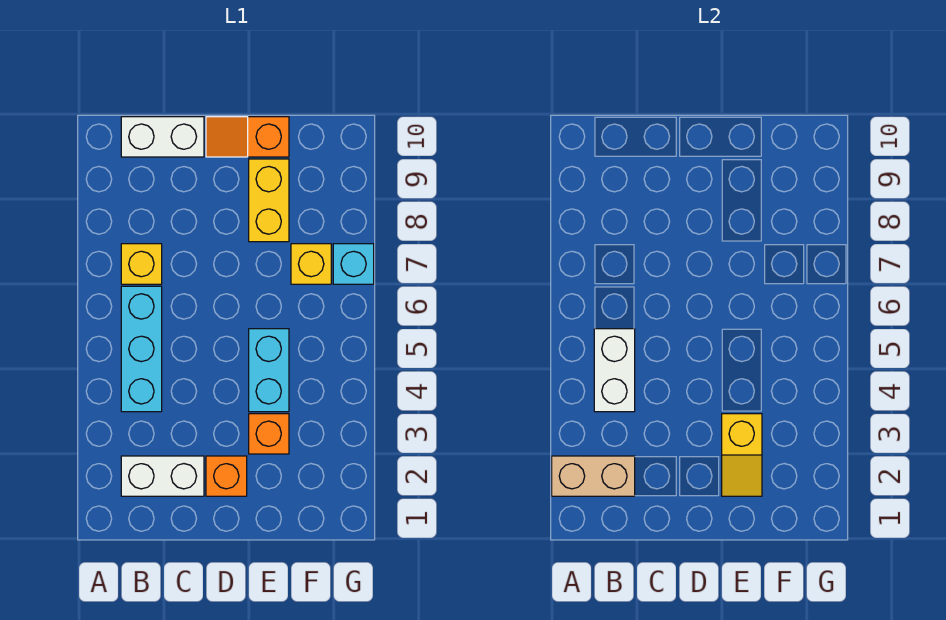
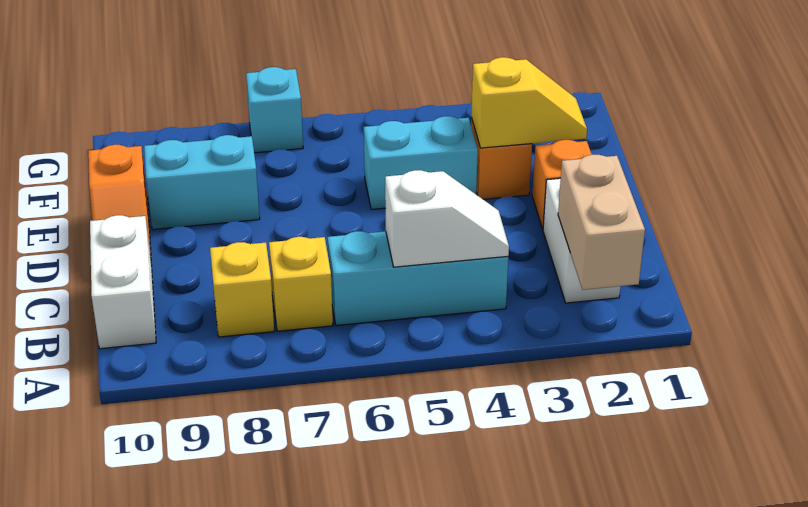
white brick B4:B5 level 2 -> white slope B4:B5 level 2 top 5
yellow brick E8:E9 level 1 -> cyan brick E8:E9 level 1
yellow brick F7 level 1 -> yellow brick B8 level 1

